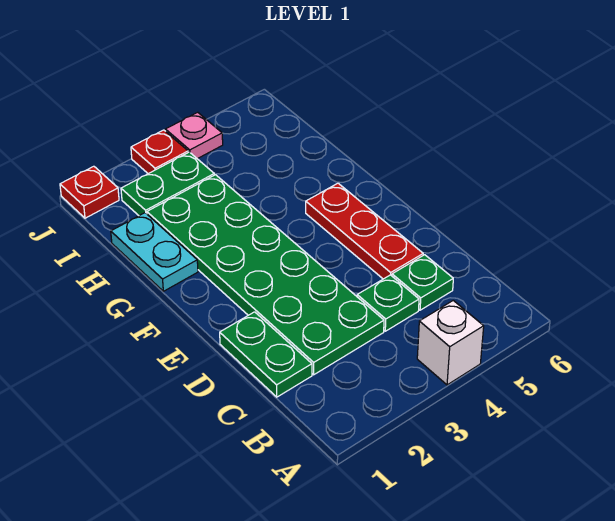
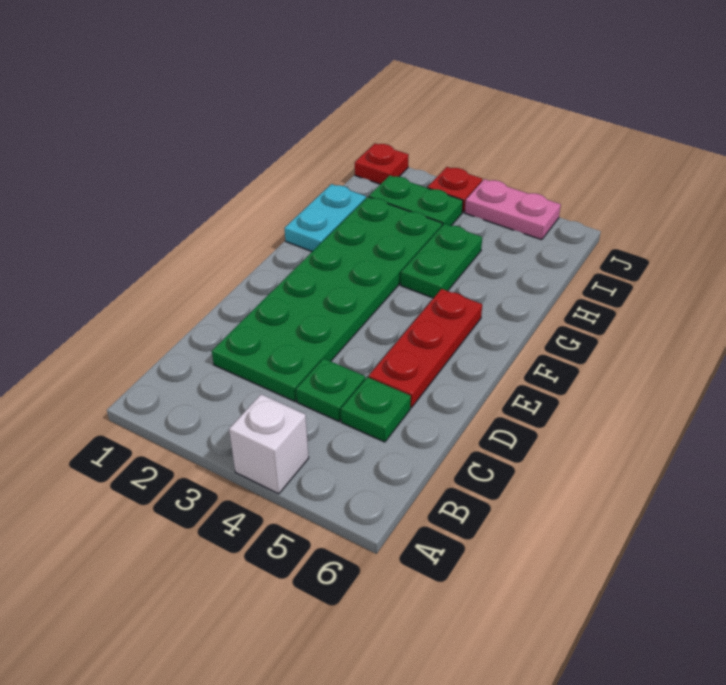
green plate C1:D1 level 1 -> green plate G4:H4 level 1
pink plate J4 level 1 -> pink plate J4:J5 level 1

